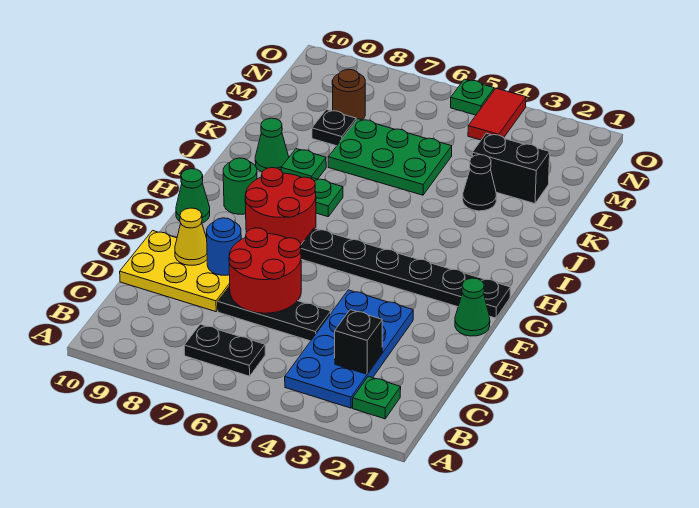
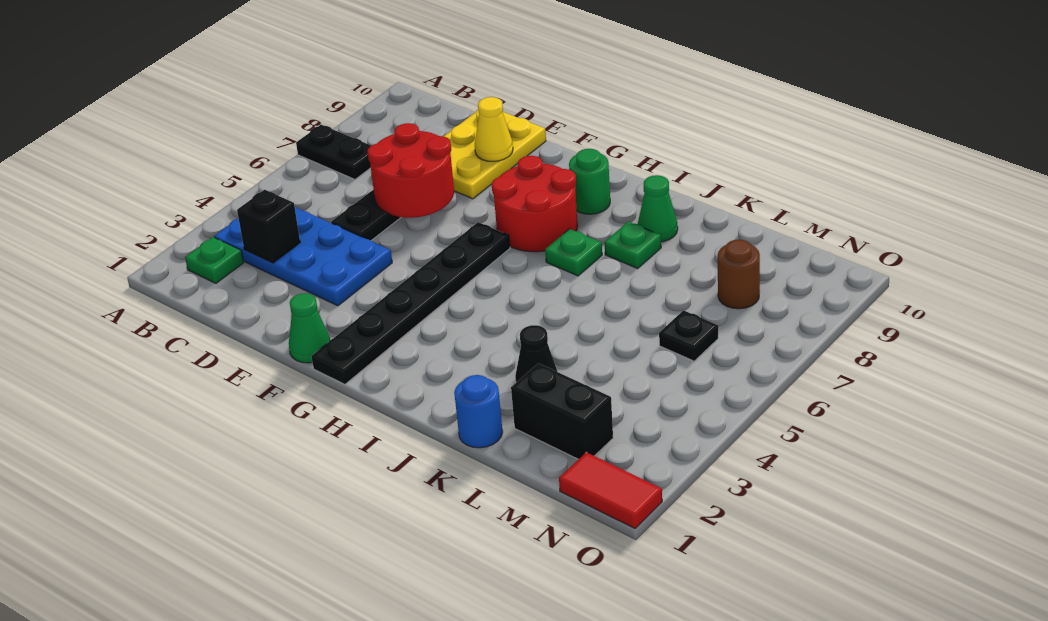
black plate B6:B7 level 1 -> black plate A7:B7 level 1
blue round brick E8 level 2 -> blue round brick K1 level 1
green cone G10 level 1 -> none
green plate K5:L7 level 1 -> none
black brick L2:L3 level 1 -> black brick L2:M2 level 1
black plate L8 level 1 -> black plate M6 level 1
red tile N4:O4 level 1 -> red tile N1:O1 level 1
green plate O5 level 1 -> none

